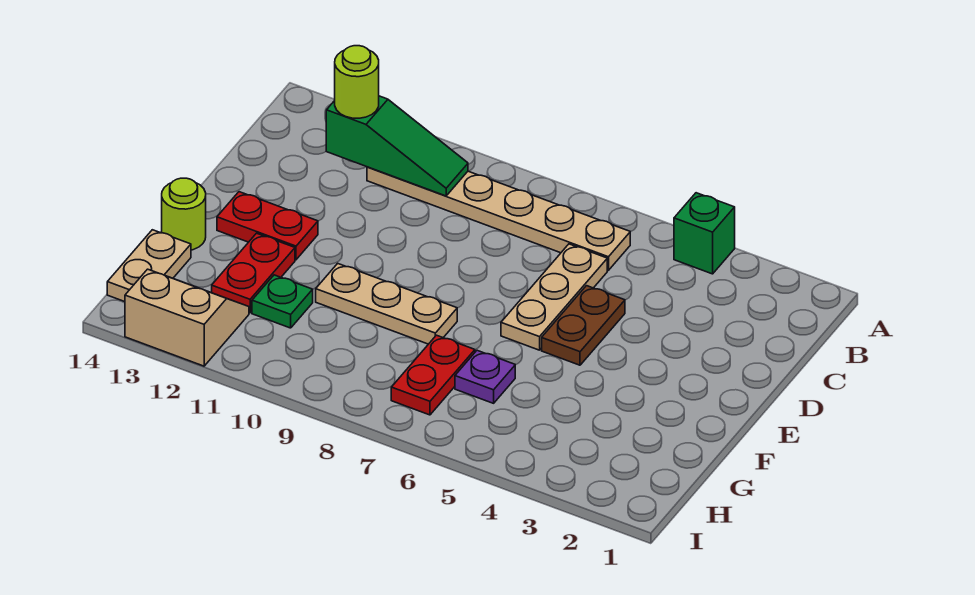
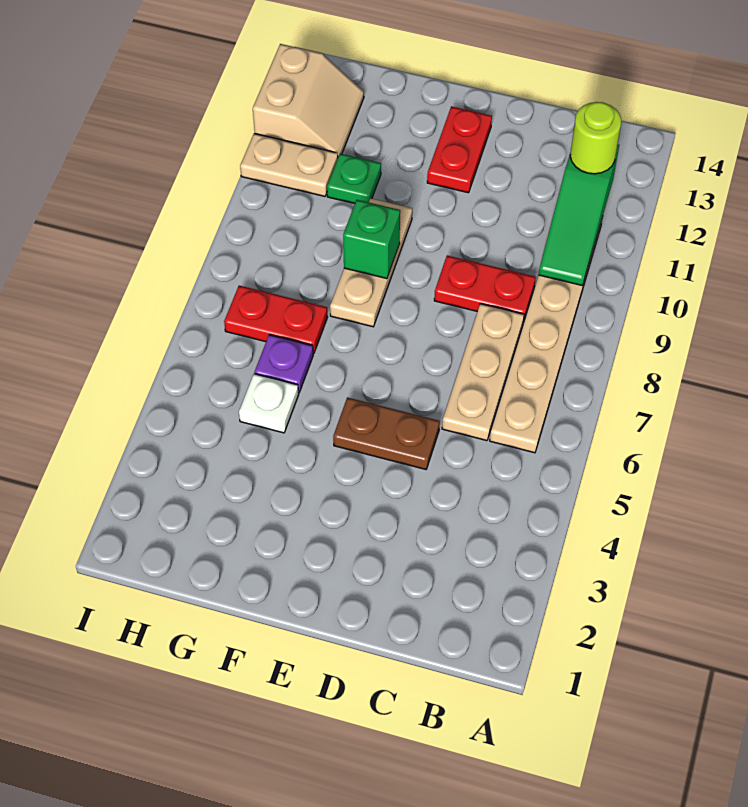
green brick A4 level 1 -> green brick F9 level 2
tan plate C6:E6 level 1 -> tan plate C6:C8 level 1
red plate F12:G12 level 1 -> red plate C9:D9 level 1
lime round brick F14 level 1 -> none
none -> white plate G5 level 1
tan plate G14:H14 level 1 -> tan plate H11:I11 level 1

